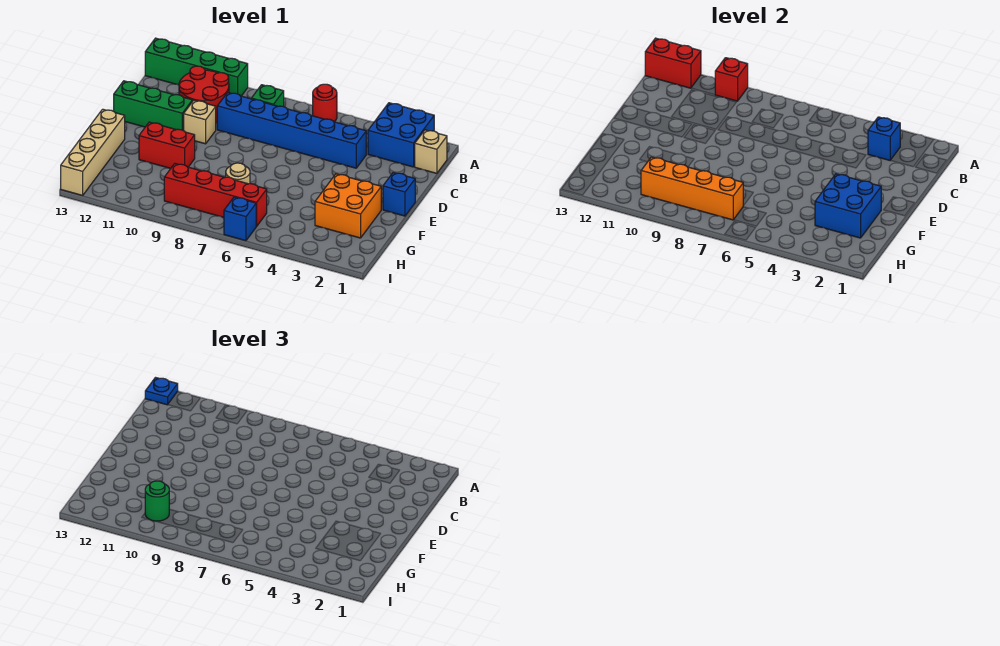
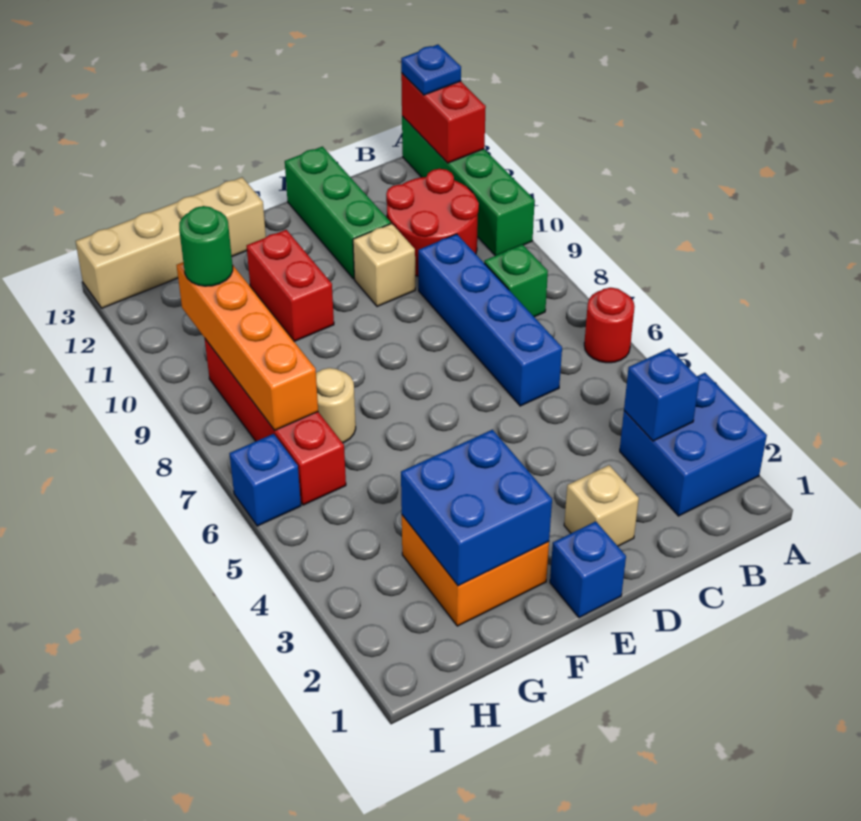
red brick A10 level 2 -> none
tan brick B1 level 1 -> tan brick D2 level 1
blue brick C4:C9 level 1 -> blue brick C6:C9 level 1

